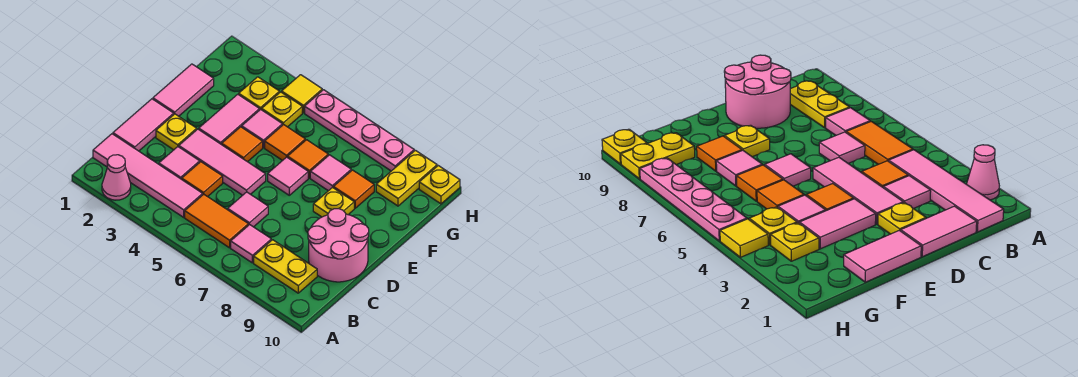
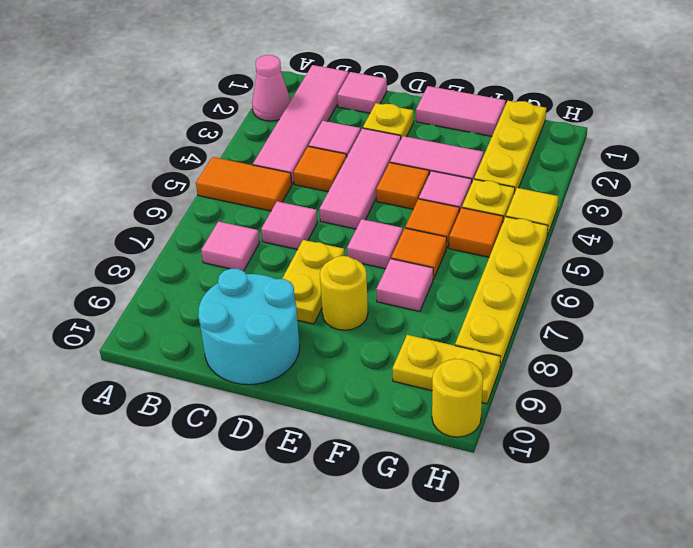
orange tile B5:B6 level 1 -> orange tile A5:B5 level 1
yellow plate B8:B9 level 1 -> yellow plate D7:D8 level 1
pink tile C1:D1 level 1 -> pink tile C1 level 1
pink round brick C9:D10 level 1 -> cyan round brick C9:D10 level 1
yellow plate E8 level 1 -> yellow round brick E8 level 1
orange tile F8 level 1 -> orange tile G5 level 1
yellow plate G3 level 1 -> yellow plate G1:G3 level 1
pink plate H5:H8 level 1 -> yellow plate H5:H8 level 1
yellow plate H10 level 1 -> yellow round brick H10 level 1

